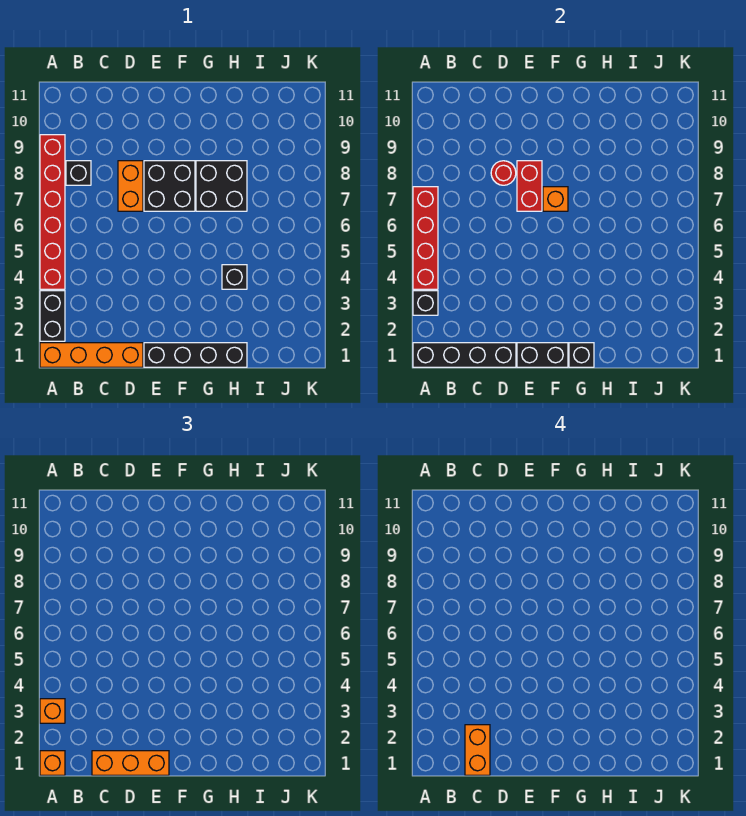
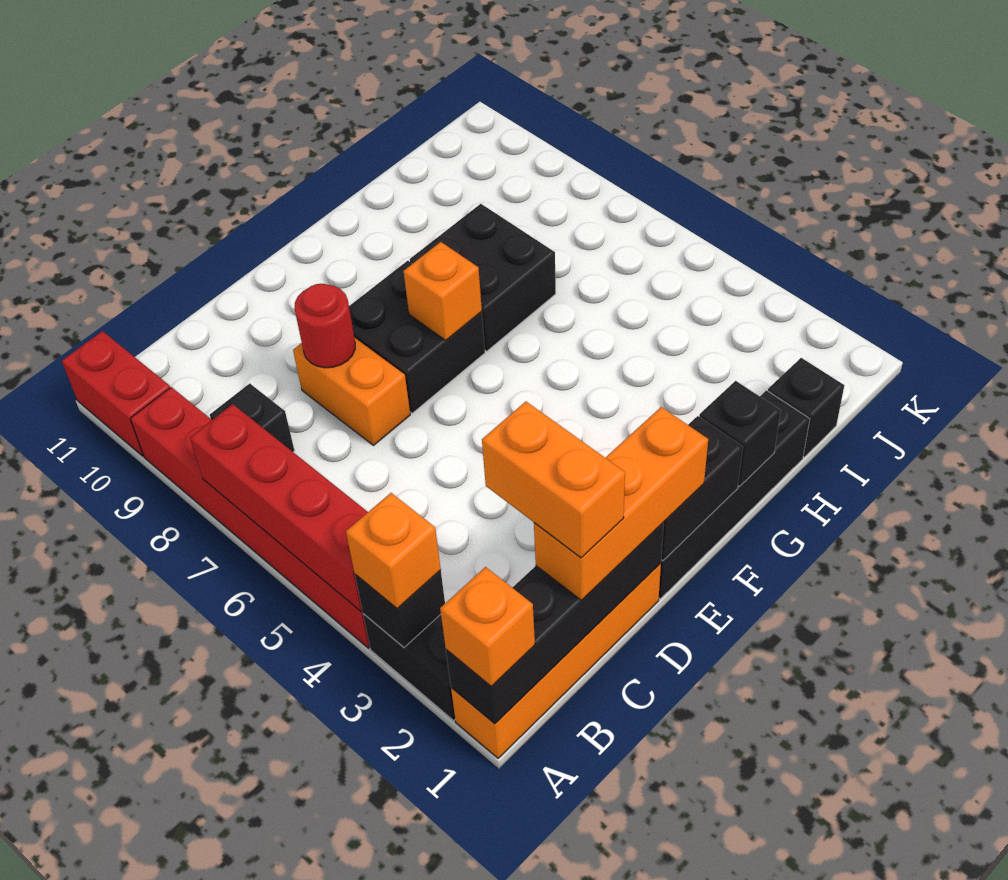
red brick E7:E8 level 2 -> red brick A10:A11 level 1
black brick H4 level 1 -> black brick I1 level 1

